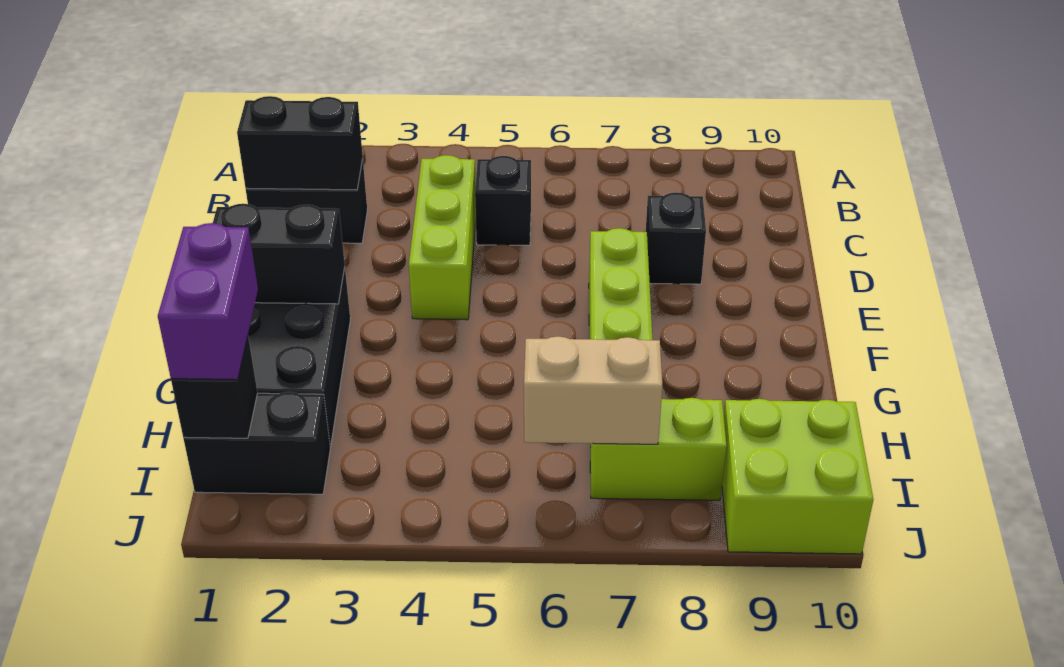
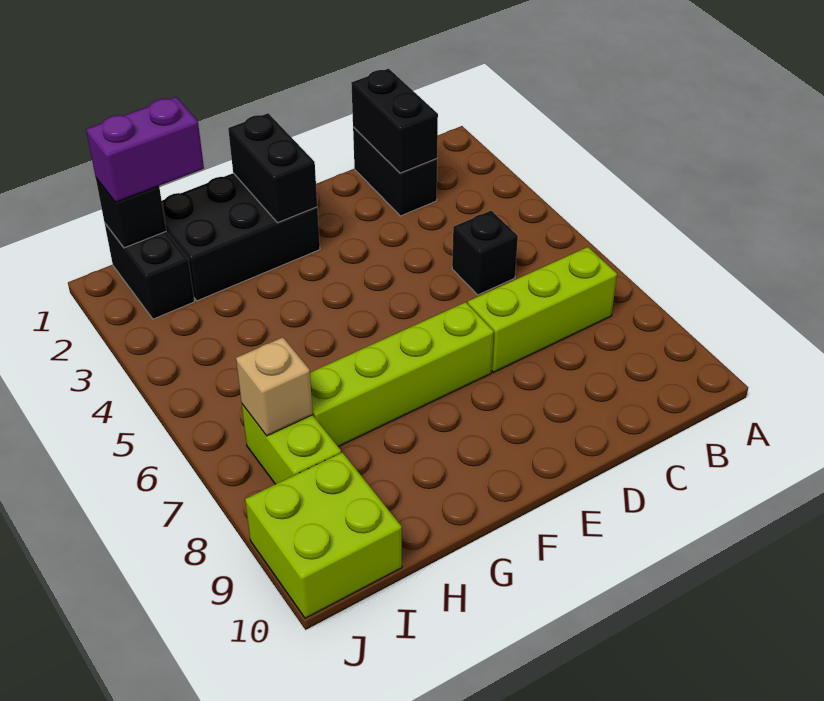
lime brick C4:E4 level 1 -> lime brick B7:D7 level 1
black brick D8 level 1 -> none
tan brick I6:I7 level 2 -> tan brick I7 level 2

